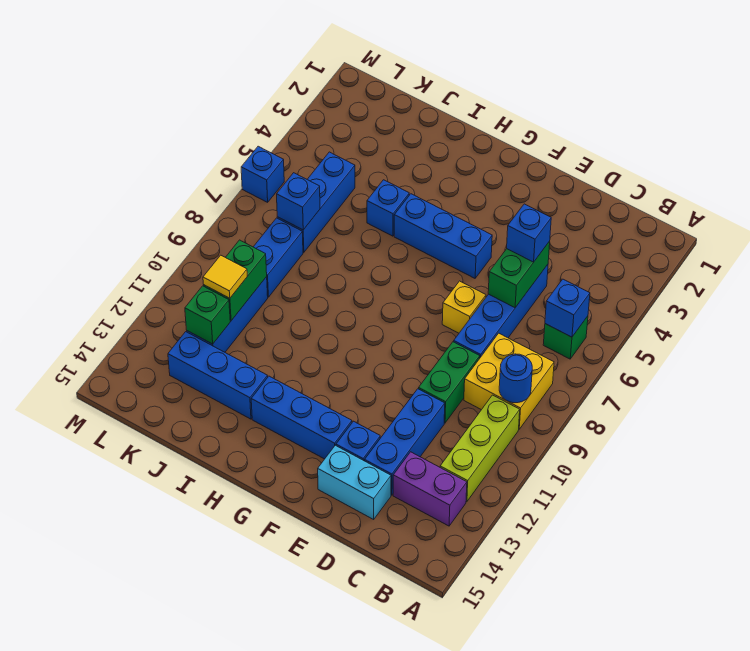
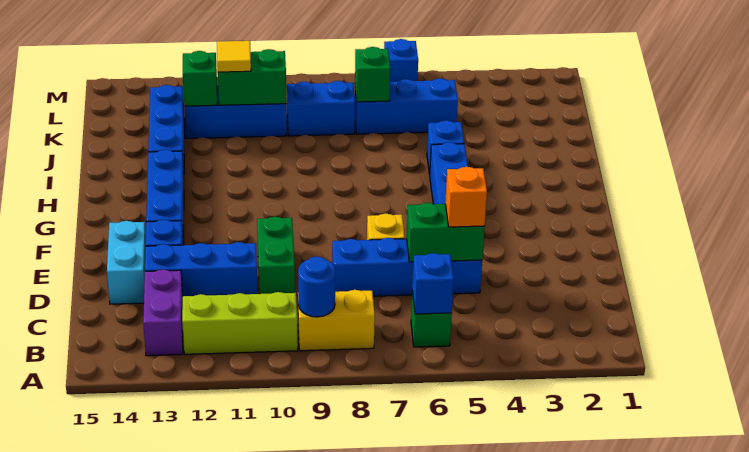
yellow brick B8:C9 level 1 -> yellow brick B8:B9 level 1
blue brick D5 level 3 -> orange brick D5 level 3
green brick D9:D10 level 1 -> green brick D10:E10 level 1
blue brick K7 level 2 -> green brick K7 level 2

